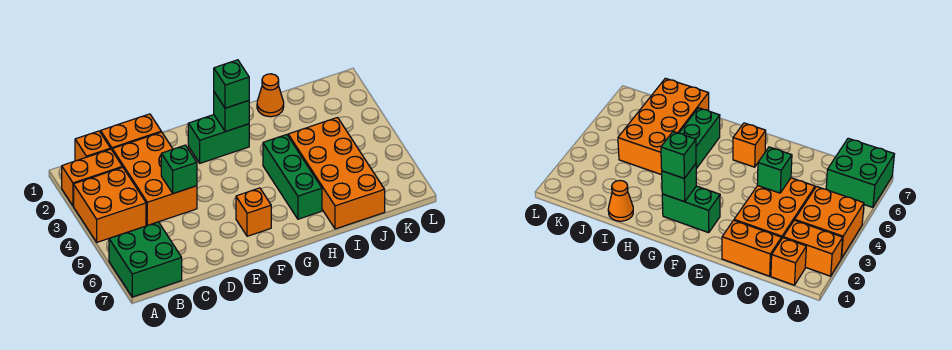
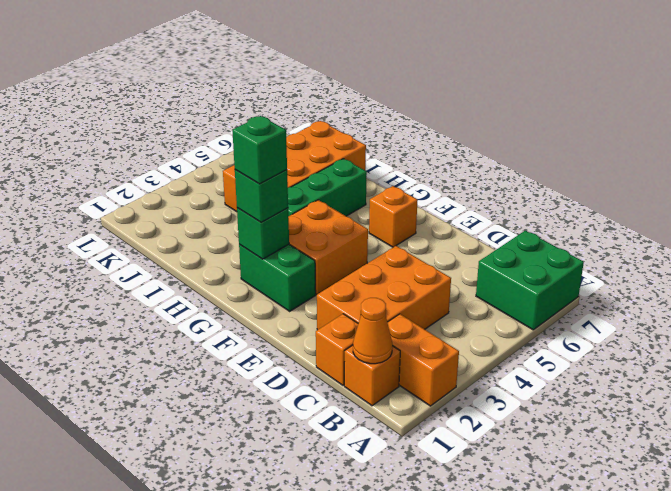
orange brick A3:B4 level 1 -> orange brick F3:G4 level 1
orange brick C1:D1 level 1 -> orange brick C1 level 1
green brick D4 level 2 -> green brick G2 level 4
orange cone I1 level 1 -> orange cone B1 level 2

